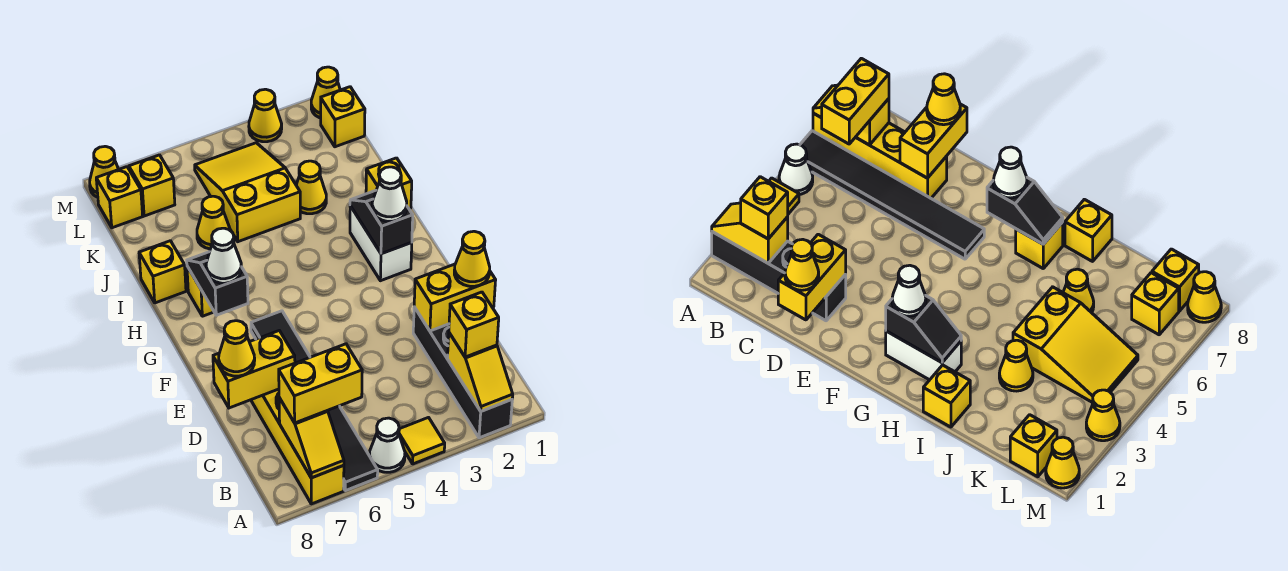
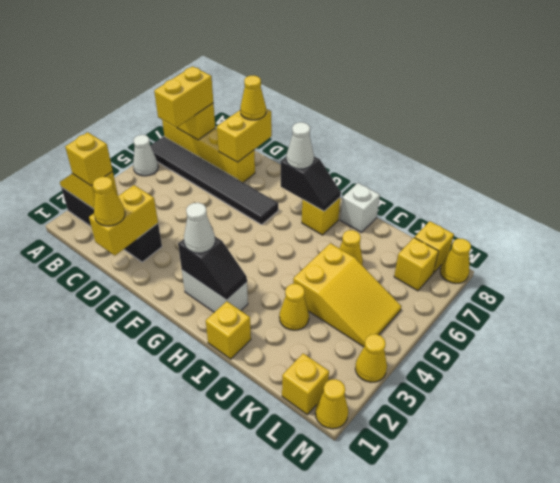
yellow tile A4 level 1 -> none
yellow brick I8 level 1 -> white brick I8 level 1

